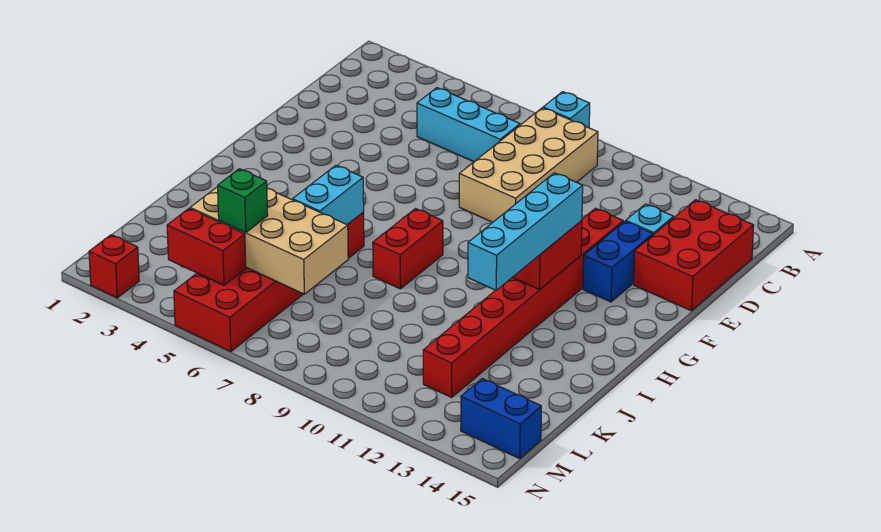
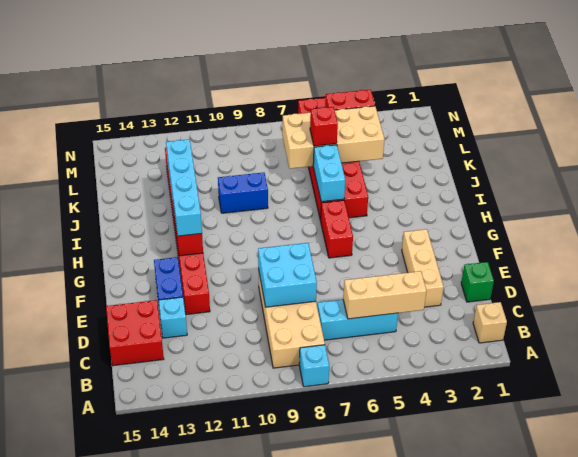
none -> tan brick B1 level 1
none -> tan brick C4:C6 level 2
red brick C14:E15 level 1 -> red brick C14:D15 level 1
none -> tan brick D3:F3 level 1
none -> cyan brick D8:E9 level 2
red brick H8:I8 level 1 -> red brick G6:H6 level 1
green brick L5 level 3 -> green brick D1 level 1
blue brick M14:M15 level 1 -> blue brick J9:J10 level 1
red brick N2 level 1 -> red brick K6 level 3

